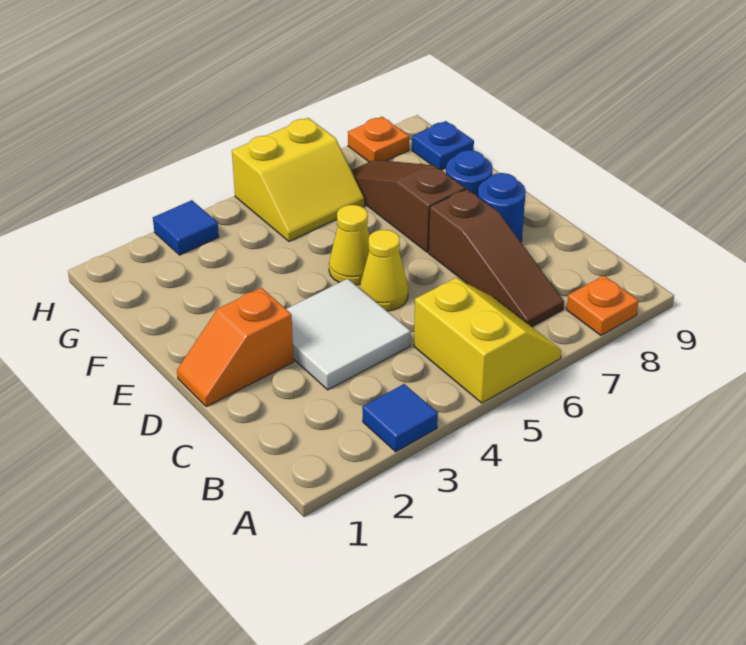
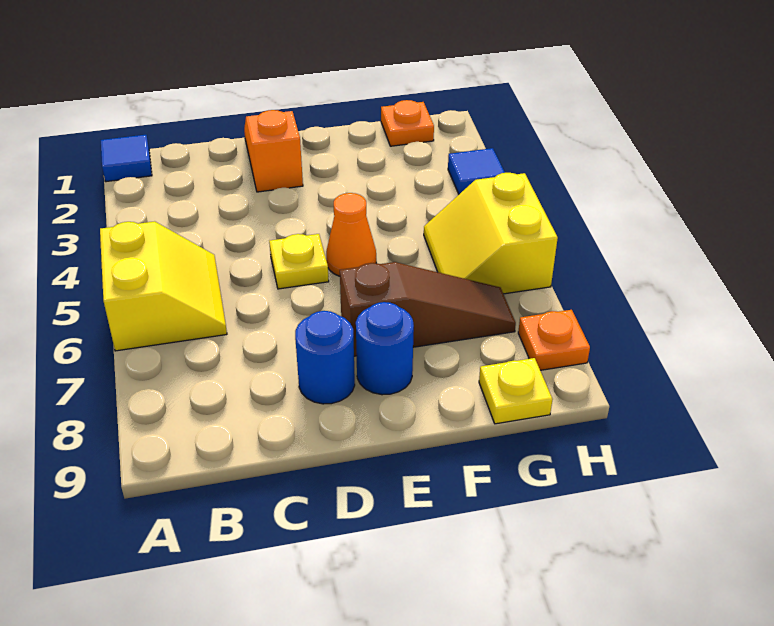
blue tile A3 level 1 -> blue tile A1 level 1
yellow slope A5:B6 level 1 top 5 -> yellow slope A5:B6 level 1 top A
orange plate A8 level 1 -> orange plate G1 level 1
brown slope B7:D7 level 1 top D -> none
white tile C3:D4 level 1 -> none
yellow cone D5 level 1 -> yellow plate D5 level 1
yellow cone E5 level 1 -> orange cone E5 level 1
blue plate G9 level 1 -> yellow plate G9 level 1

